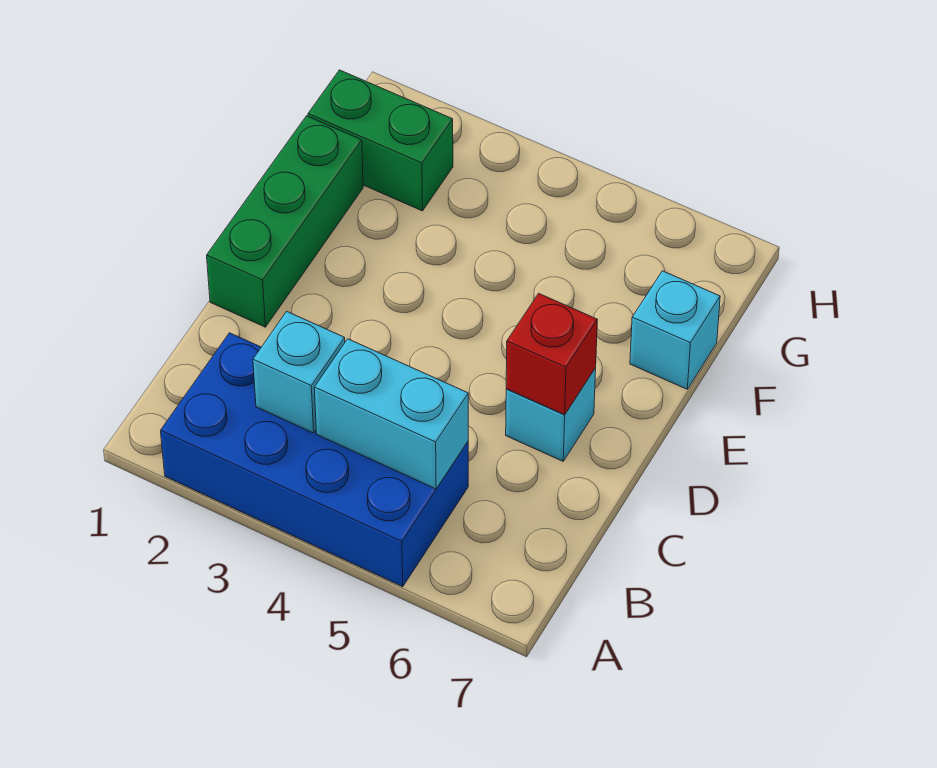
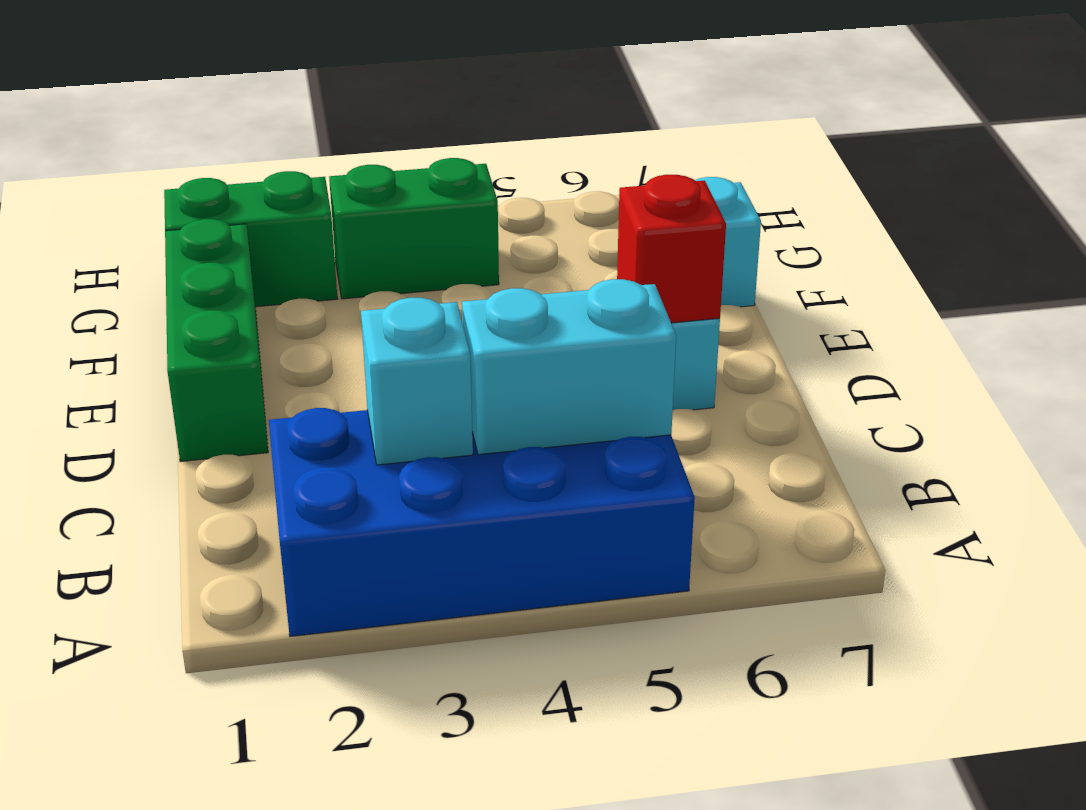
none -> green brick G3:G4 level 1

